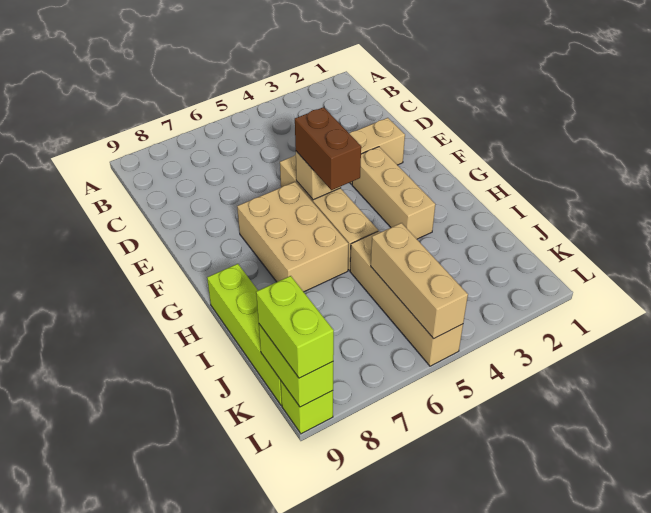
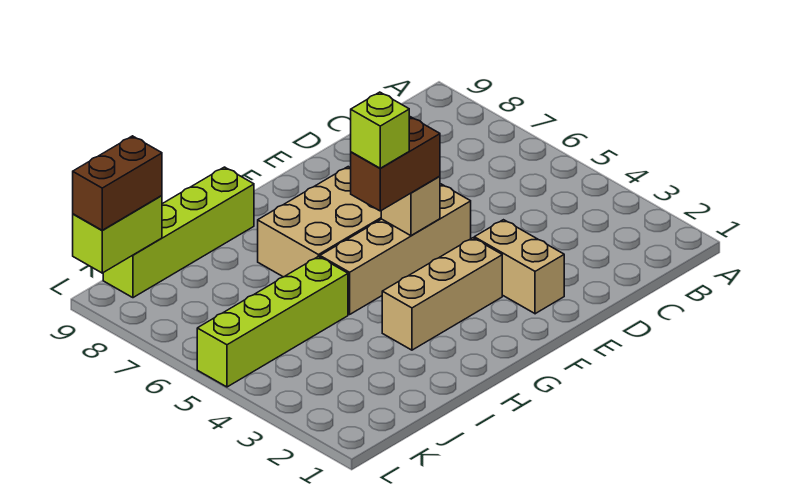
tan brick I5:L5 level 1 -> lime brick I5:L5 level 1
tan brick J5:L5 level 2 -> none
lime brick K9:L9 level 3 -> brown brick K9:L9 level 3
lime brick L9 level 1 -> lime brick G5 level 4

